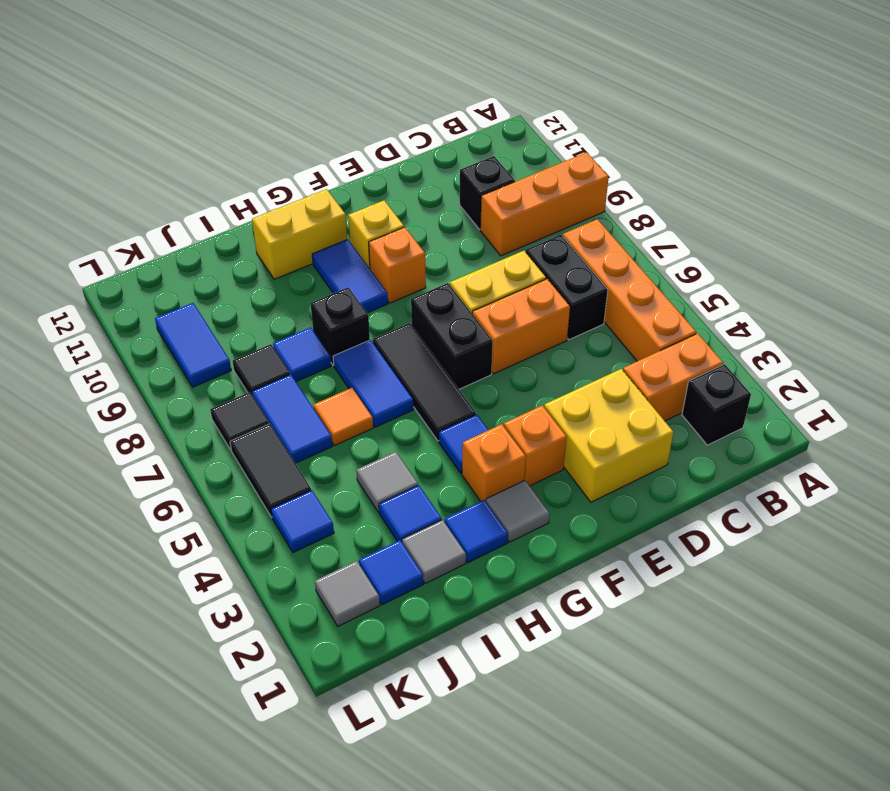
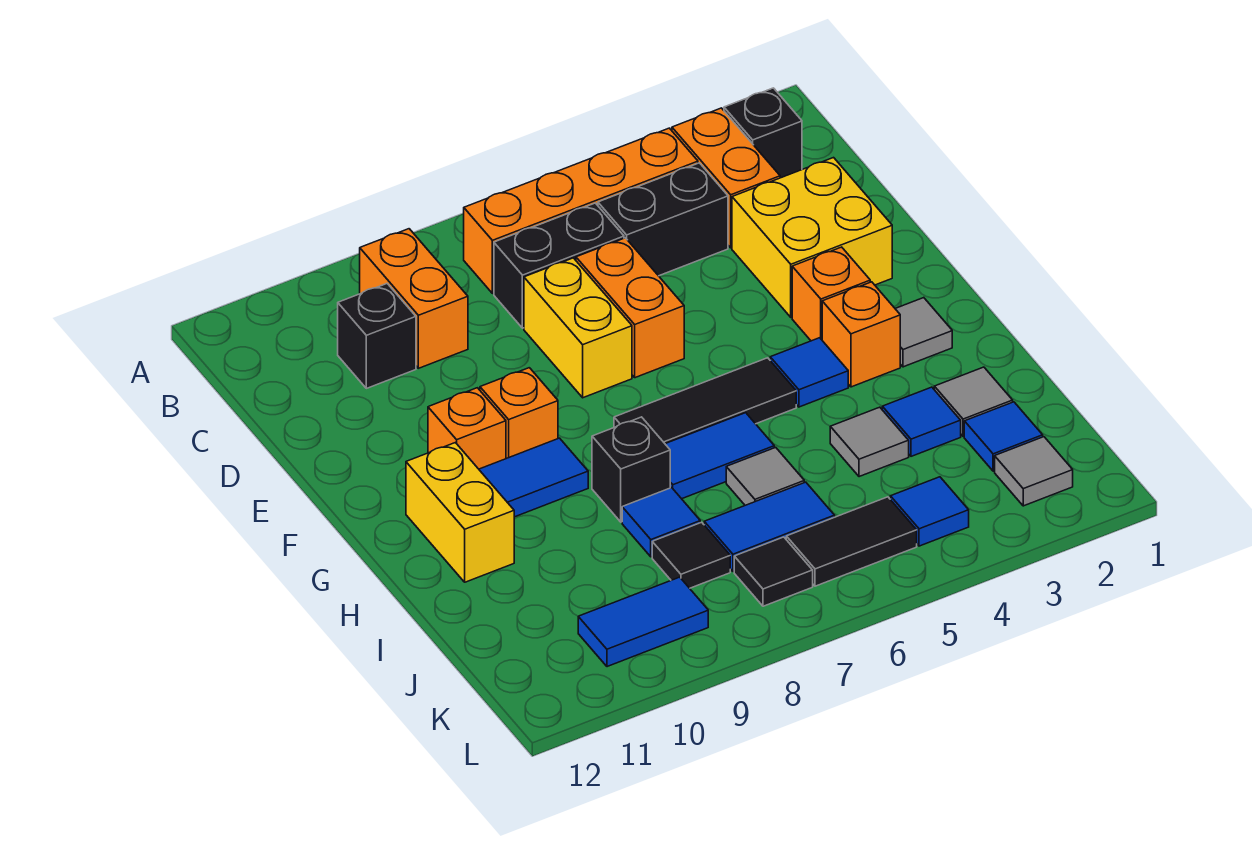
orange brick A9:C9 level 1 -> orange brick B9:C9 level 1
black brick F6:F7 level 1 -> black brick C4:C5 level 1
yellow brick F10 level 1 -> orange brick F10 level 1
blue tile H2 level 1 -> none
orange tile I6 level 1 -> grey tile I6 level 1

